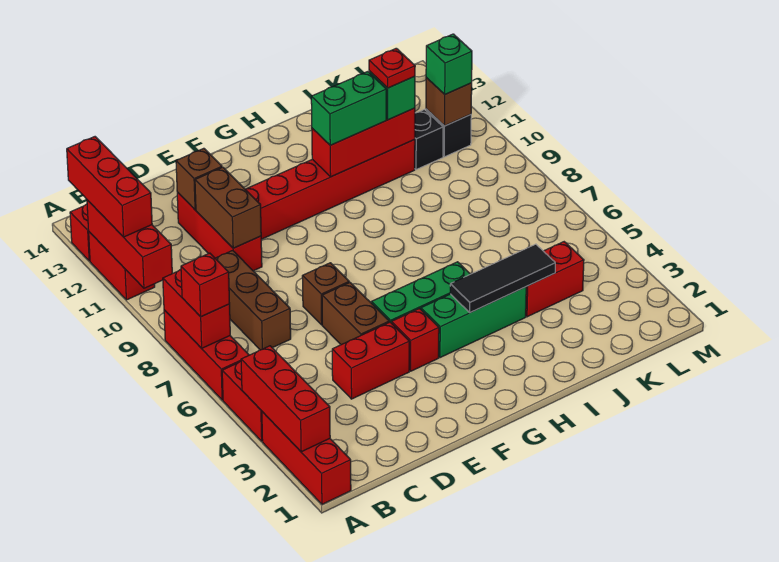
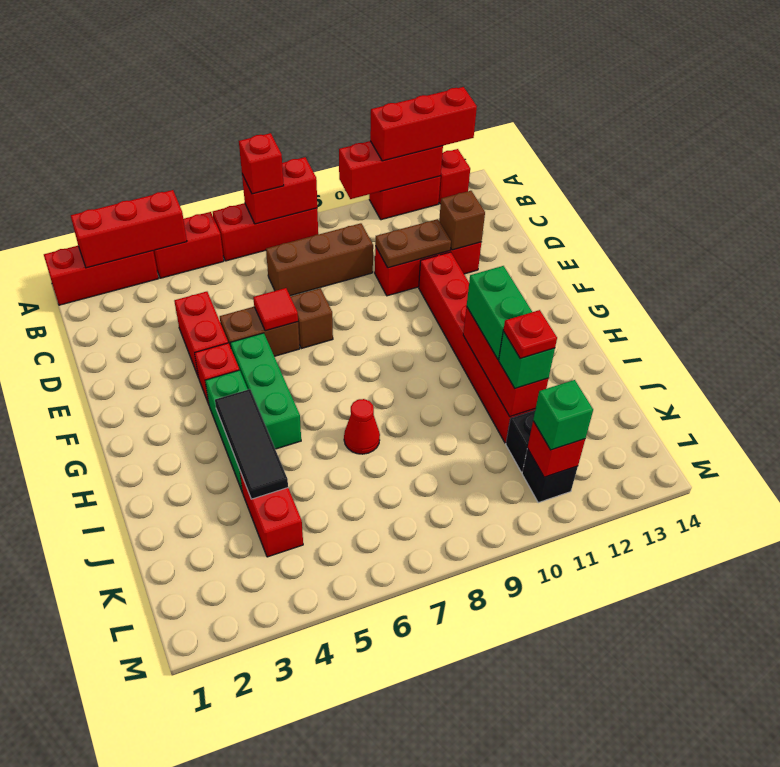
brown brick D10:D11 level 2 -> brown plate D10:D11 level 2
none -> red tile E6 level 2
none -> red cone I7 level 1
brown brick L11 level 2 -> red brick L11 level 2

